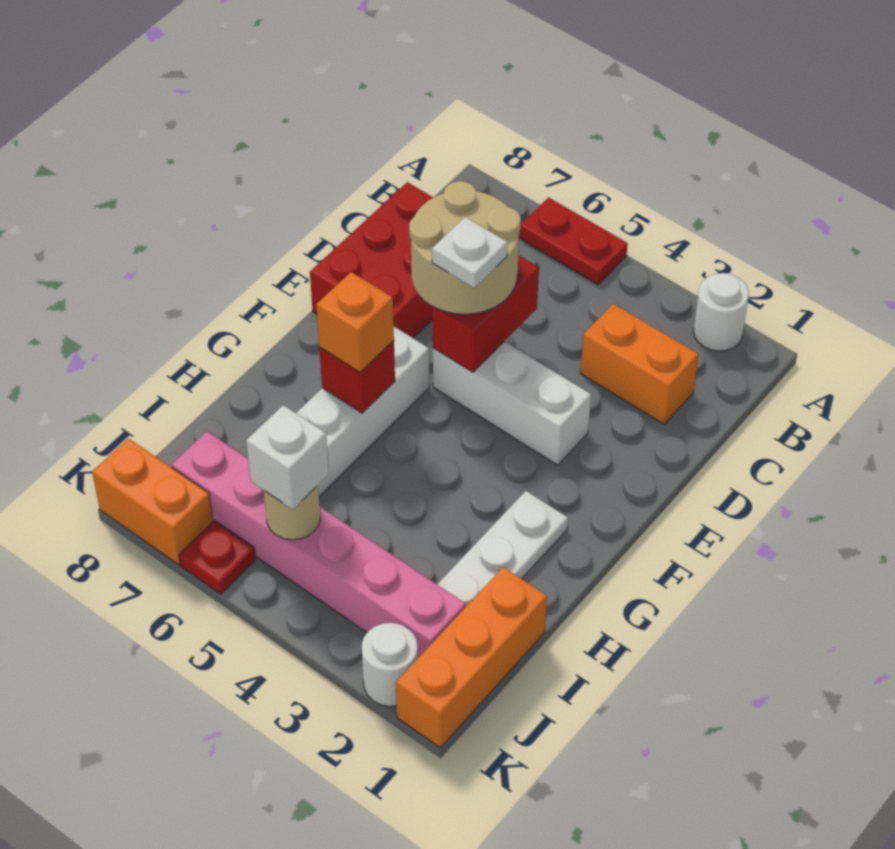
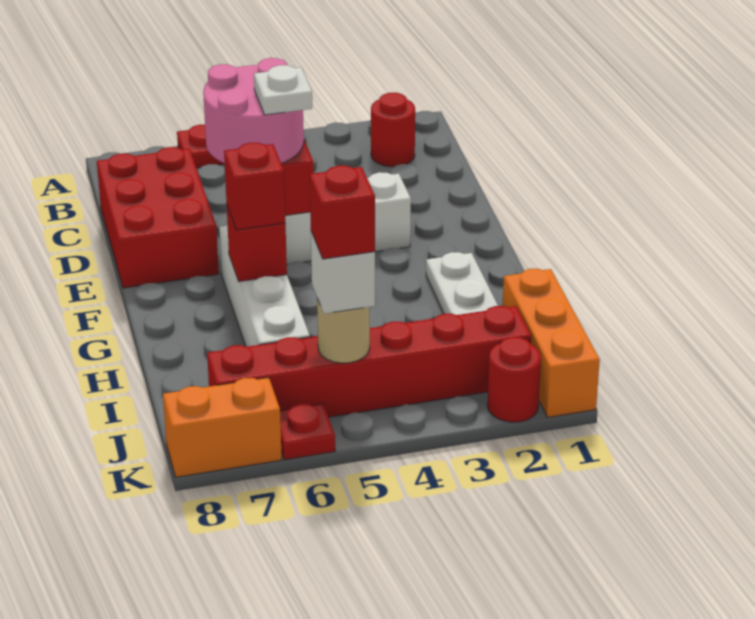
white round brick A2 level 1 -> none
none -> red round brick B2 level 1
orange brick C2:C3 level 1 -> none
tan round brick D5:E6 level 3 -> pink round brick D5:E6 level 3
orange brick G6 level 3 -> red brick G6 level 3
pink brick J2:J7 level 1 -> red brick J2:J7 level 1
none -> red brick J5 level 4
white round brick K2 level 1 -> red round brick K2 level 1

